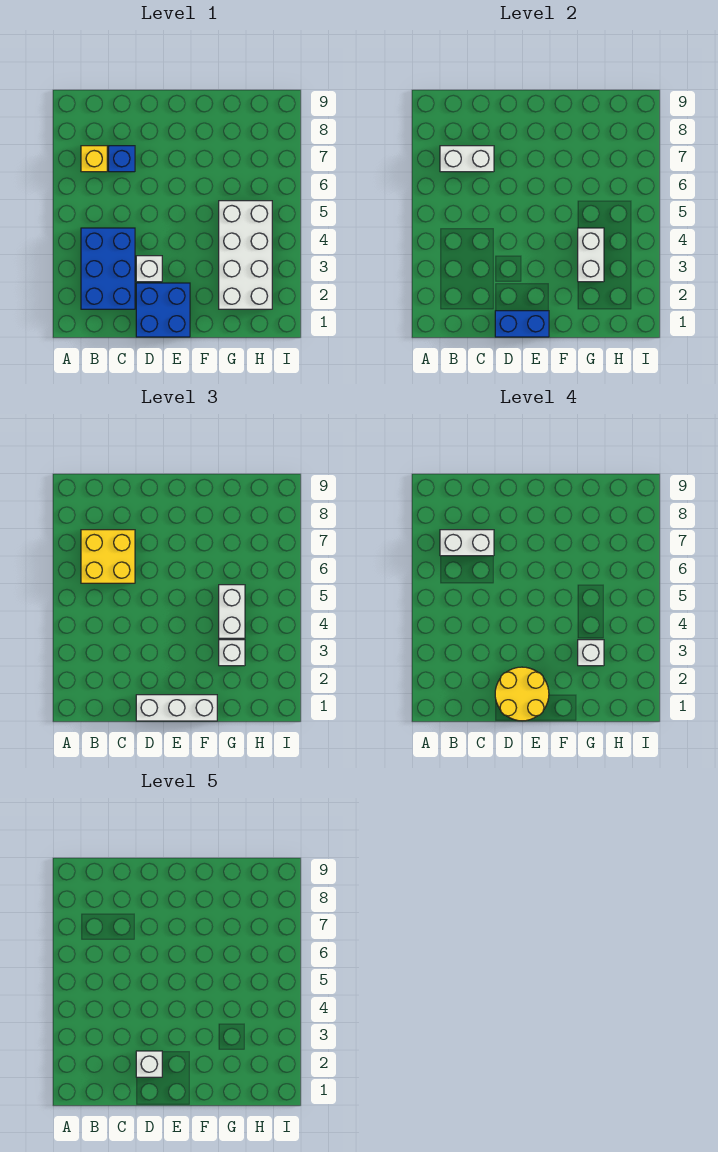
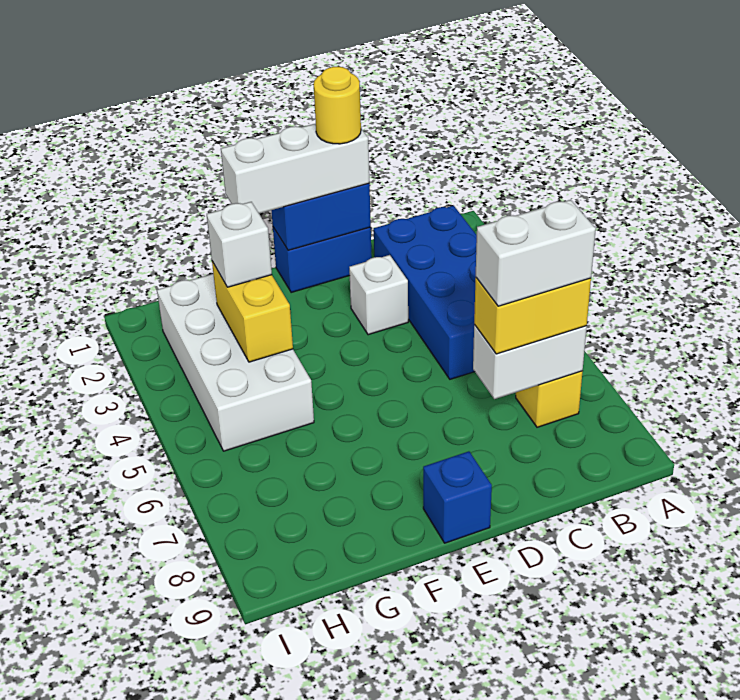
blue brick B2:C4 level 1 -> blue brick B2:C5 level 1
yellow brick B6:C7 level 3 -> yellow brick B7:C7 level 3
blue brick C7 level 1 -> blue brick E9 level 1
blue brick D1:E2 level 1 -> blue brick D1:E1 level 1
yellow round brick D1:E2 level 4 -> yellow round brick D1 level 4
white brick D2 level 5 -> none
white brick G3:G4 level 2 -> yellow brick G3:G4 level 2
white brick G3 level 4 -> none
white brick G4:G5 level 3 -> none

